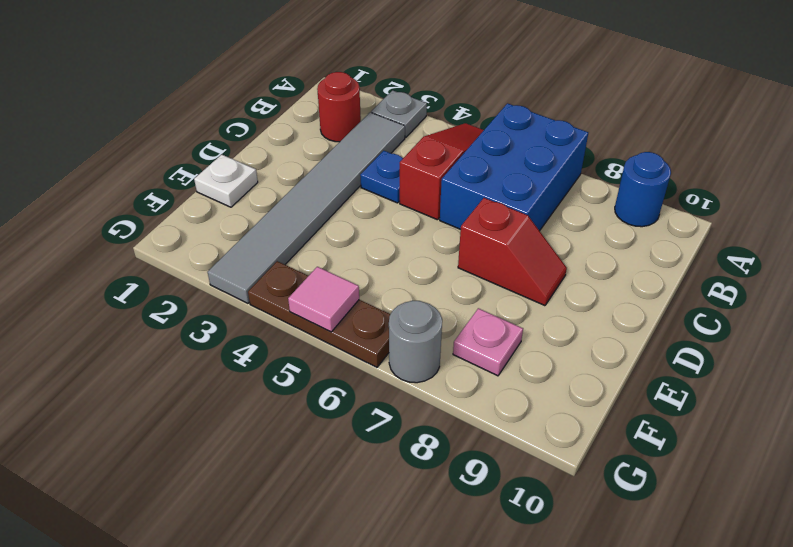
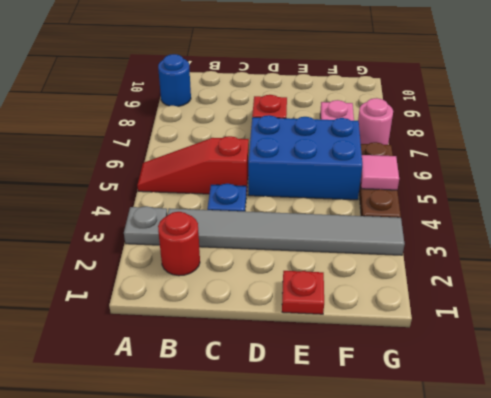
blue brick A6:C7 level 1 -> blue brick D5:F6 level 1
white plate E1 level 1 -> red plate E1 level 1
grey round brick G7 level 1 -> pink round brick G7 level 1

